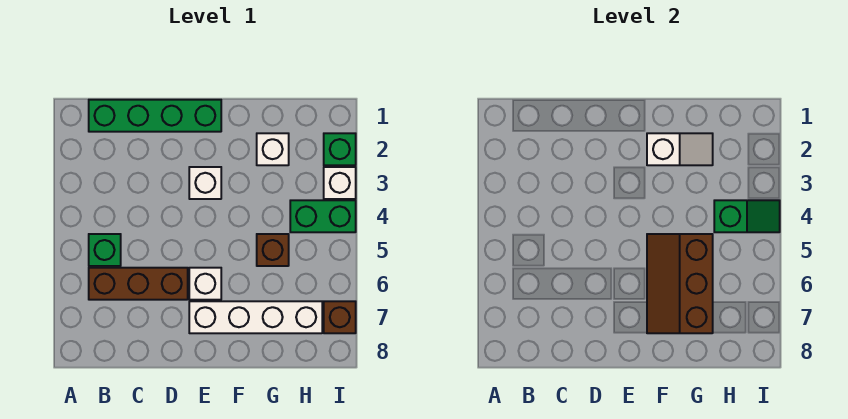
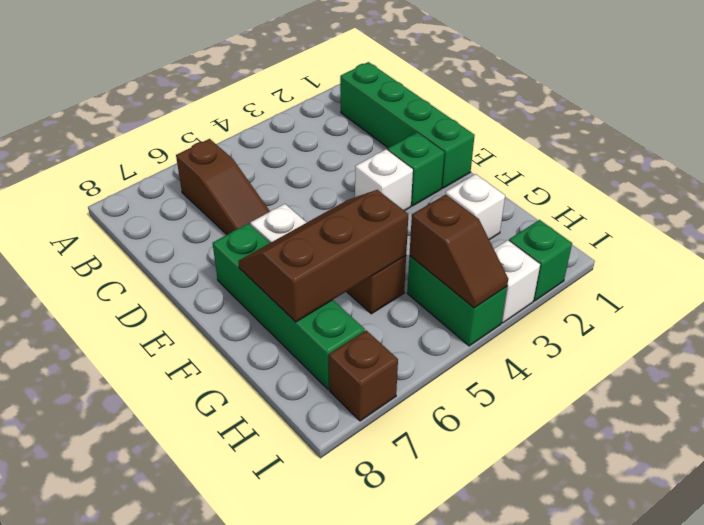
green brick B5 level 1 -> green brick E2 level 1
brown brick B6:D6 level 1 -> brown slope B6:D6 level 1 top B
white brick E7:H7 level 1 -> green brick E7:H7 level 1
white slope F2:G2 level 2 top F -> none
green slope H4:I4 level 2 top H -> brown slope H4:I4 level 2 top H

